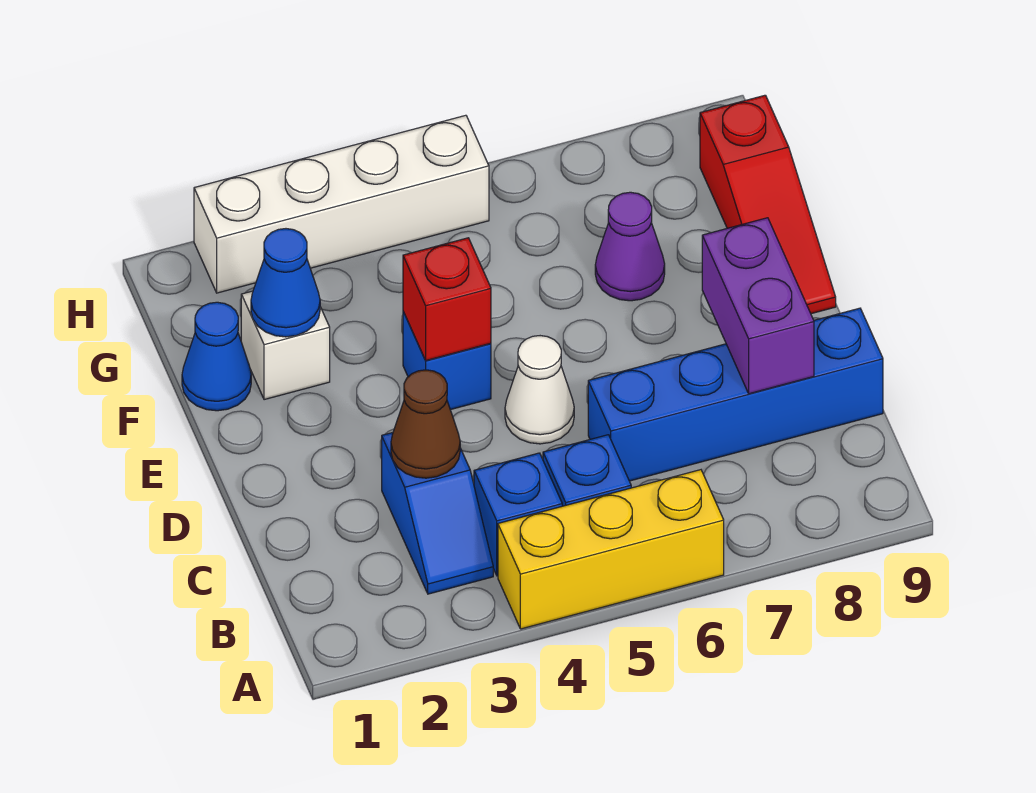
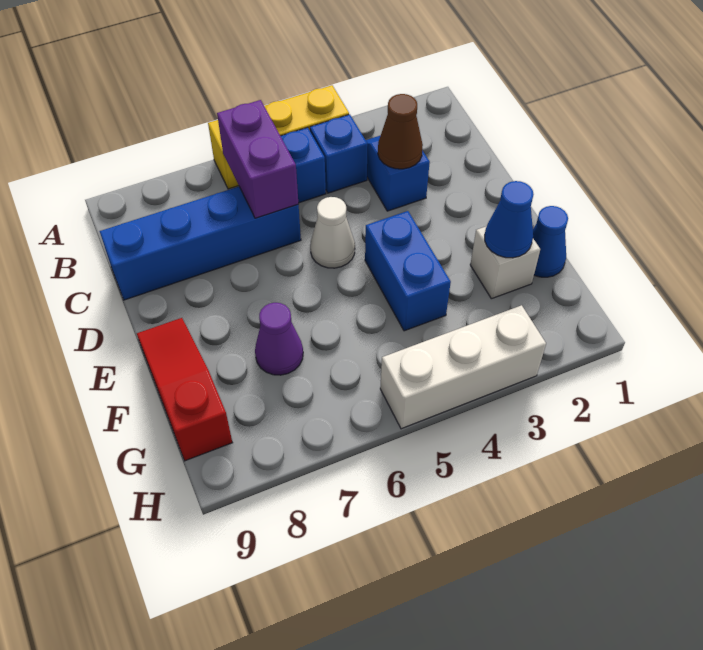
purple brick C8:D8 level 2 -> purple brick B6:C6 level 2
blue brick E4 level 1 -> blue brick E4:F4 level 1
red brick E4 level 2 -> none
white brick H2:H5 level 1 -> white brick H3:H5 level 1

